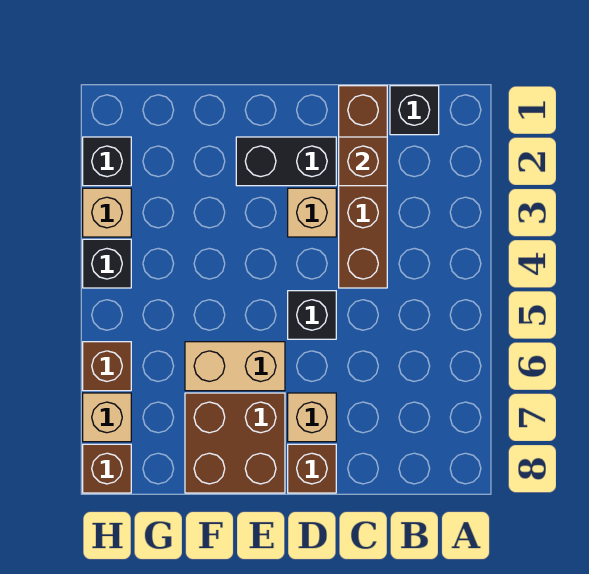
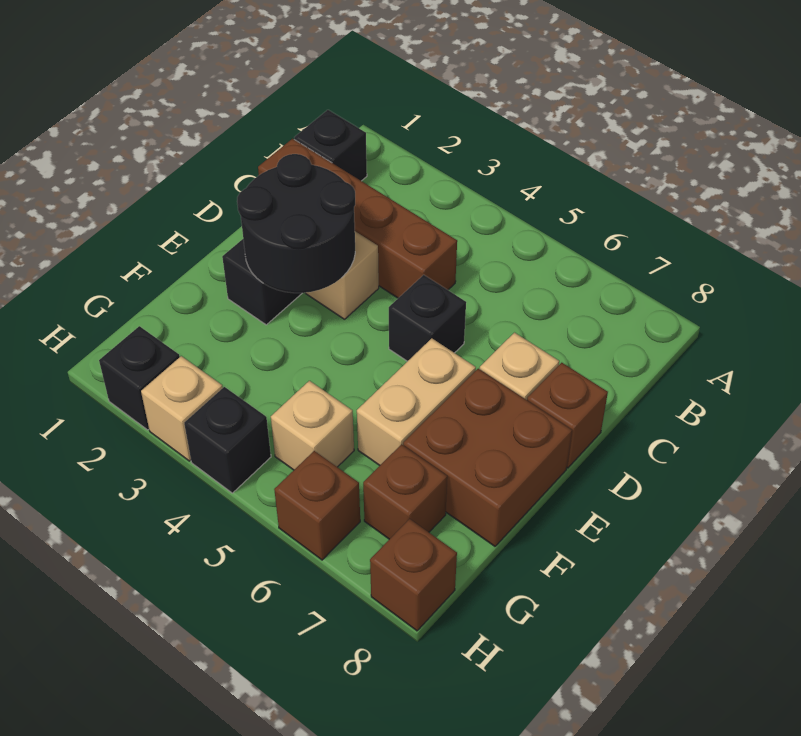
brown brick C2 level 2 -> brown brick G7 level 1
none -> black round brick D2:E3 level 2
tan brick H7 level 1 -> tan brick G5 level 1

